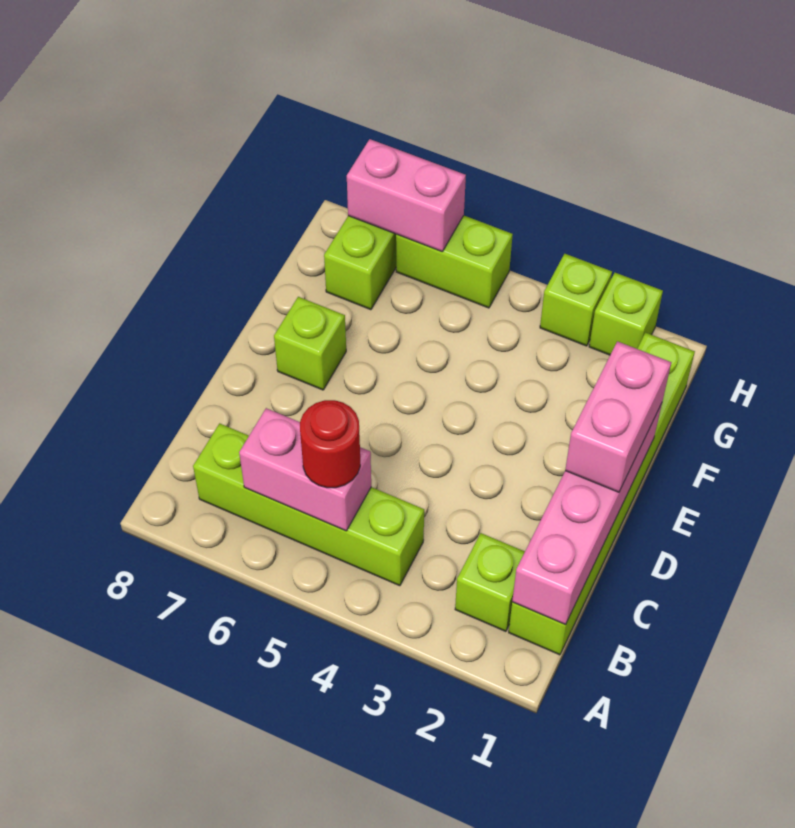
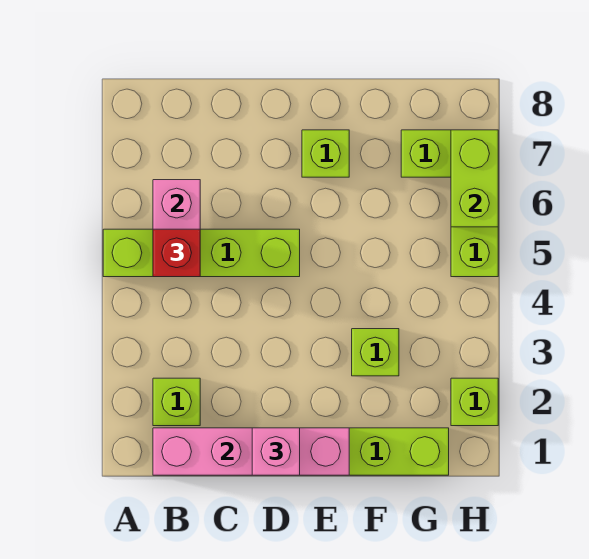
lime brick B4:B7 level 1 -> lime brick A5:D5 level 1
red round brick B5 level 3 -> red brick B5 level 3
pink brick D1:E1 level 3 -> pink brick D1 level 3
lime brick H3 level 1 -> lime brick F3 level 1
pink brick H6:H7 level 2 -> lime brick H6:H7 level 2

